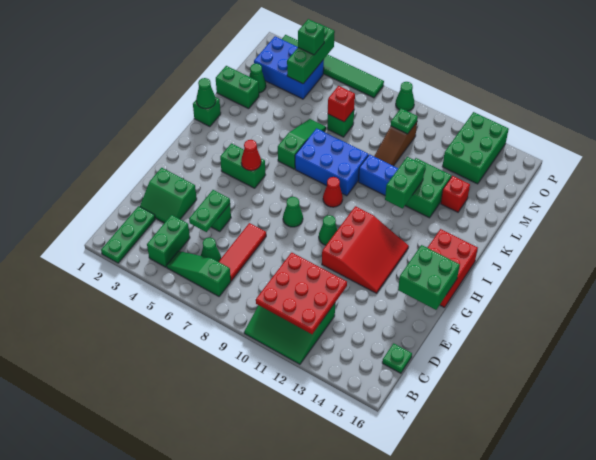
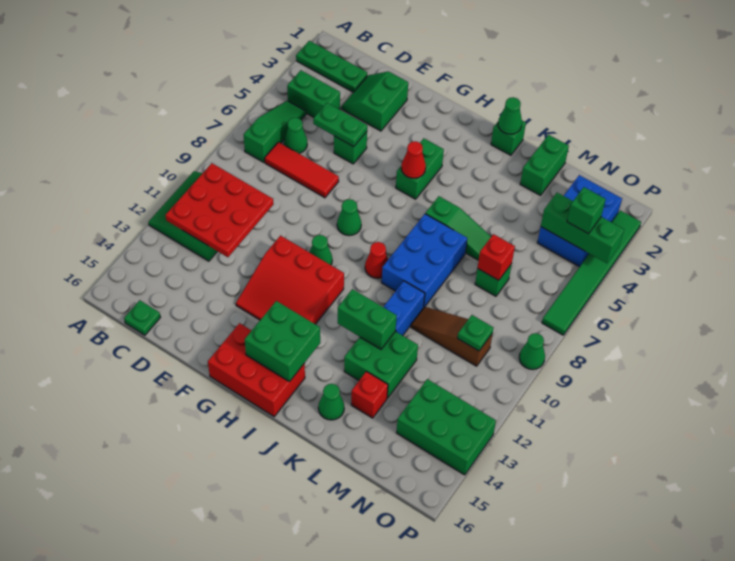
green brick F15:G16 level 2 -> green brick H14:I15 level 2
green cone M2 level 1 -> green cone K15 level 1

